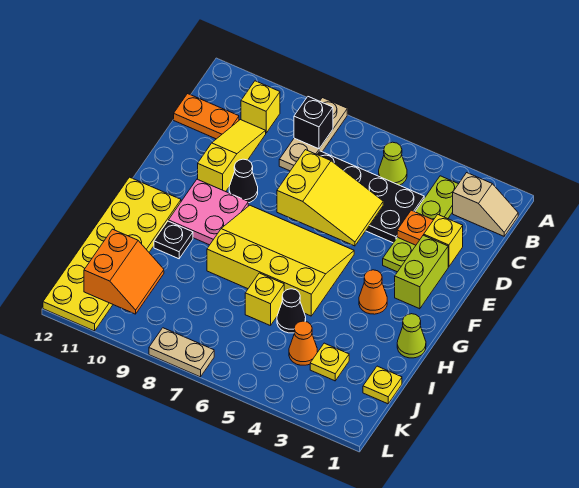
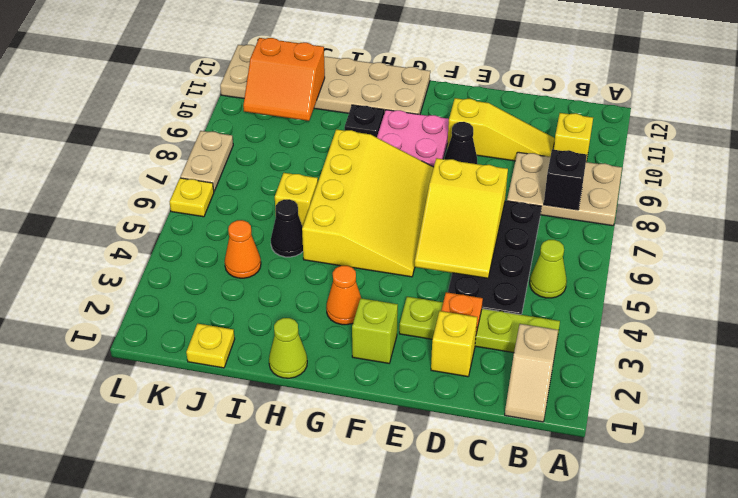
tan plate A8:C8 level 1 -> tan plate A8:C9 level 1
orange plate C11:C12 level 1 -> none
lime brick E2:F2 level 1 -> lime brick F2 level 1
yellow plate G11:L12 level 1 -> tan plate G11:L12 level 1
yellow plate J3 level 1 -> yellow plate L6 level 1

